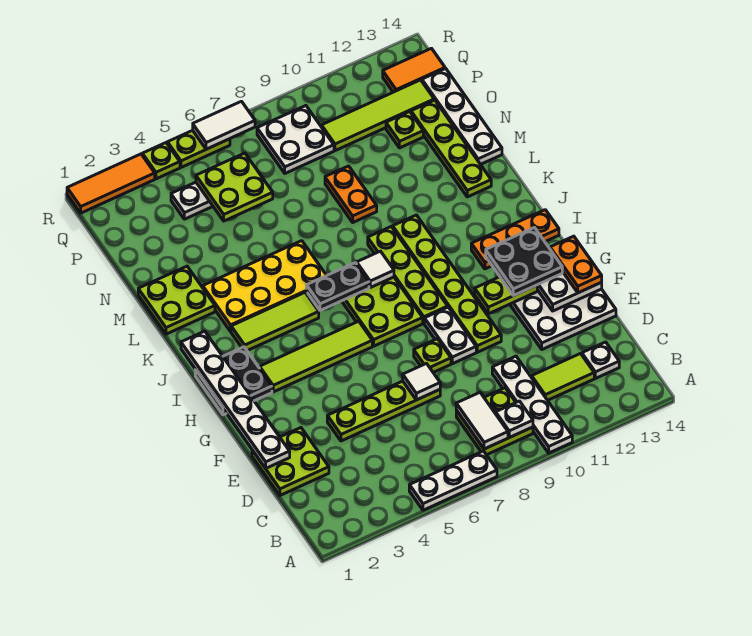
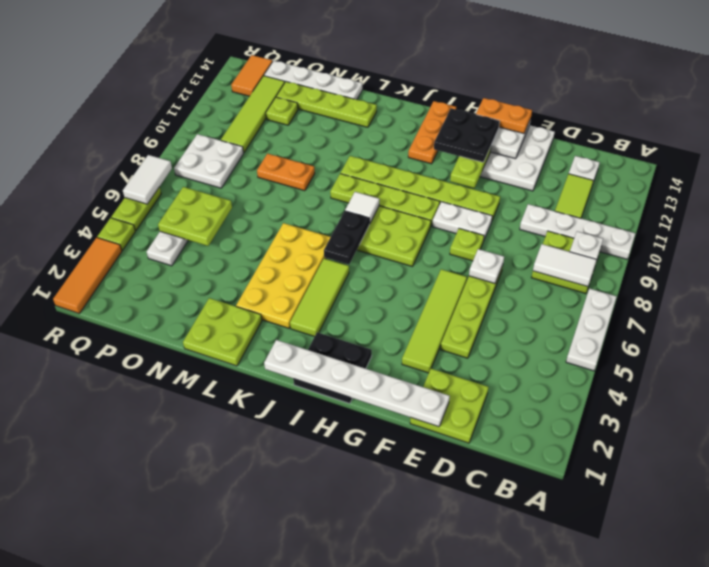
white tile E7 level 2 -> white plate E7 level 2
lime tile H3:H6 level 1 -> lime tile F3:F6 level 1

